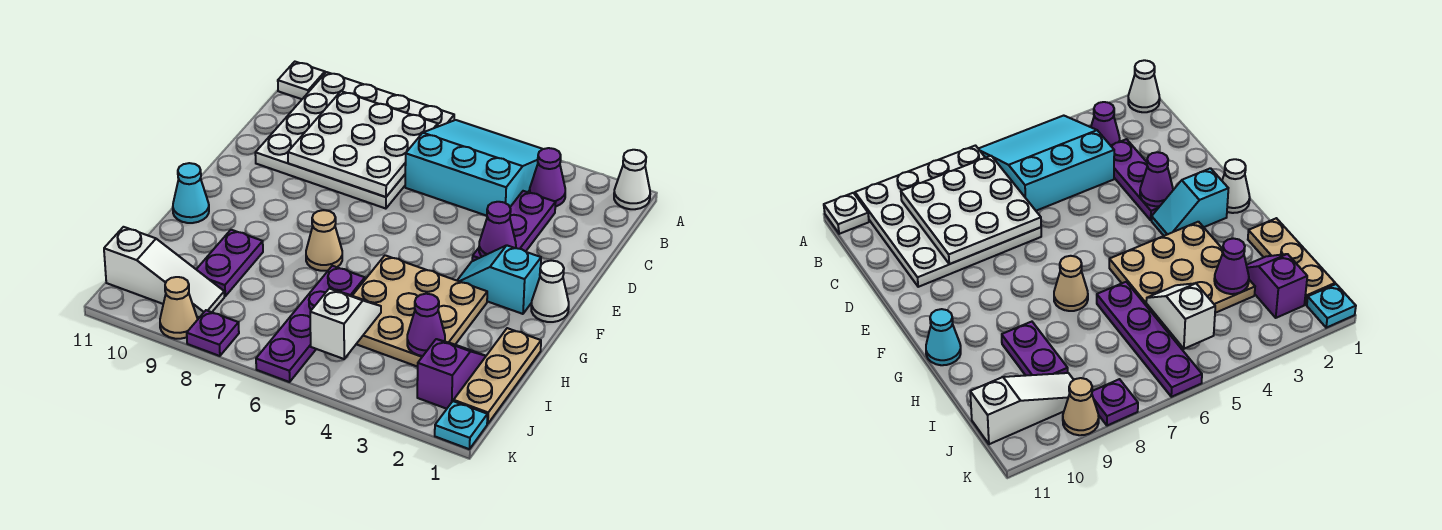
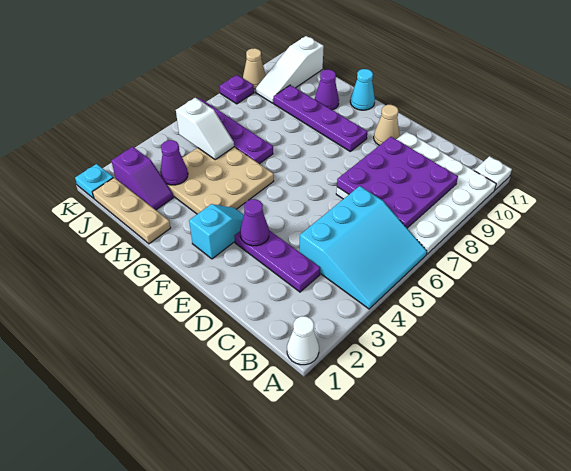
purple cone B3 level 1 -> purple cone H10 level 1
white plate B7:D9 level 2 -> purple plate B7:D9 level 2
white cone F1 level 1 -> none
tan cone G7 level 1 -> tan cone E10 level 1
purple plate H9:I9 level 1 -> purple plate F9:I9 level 1

